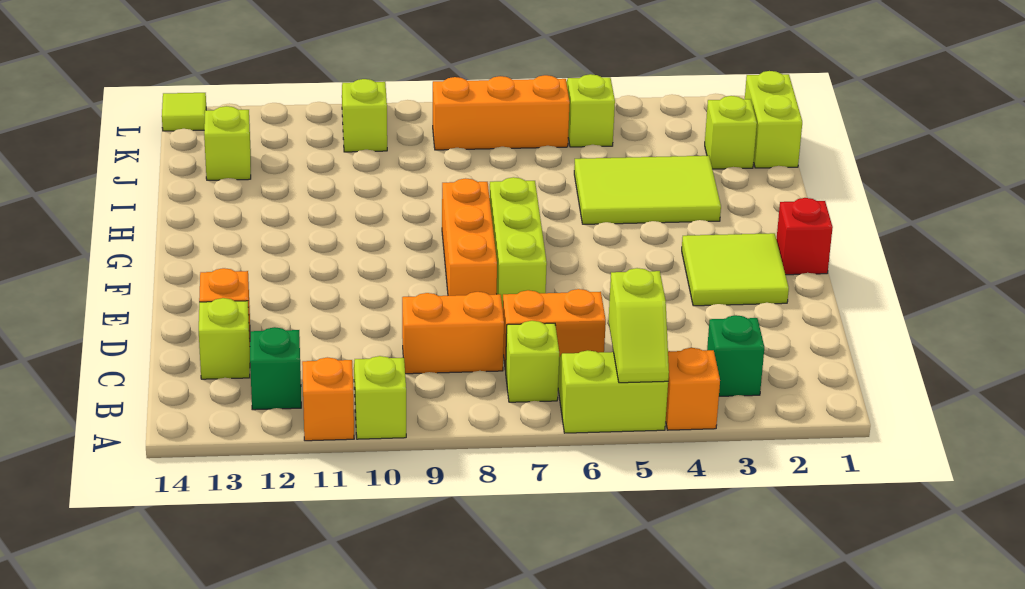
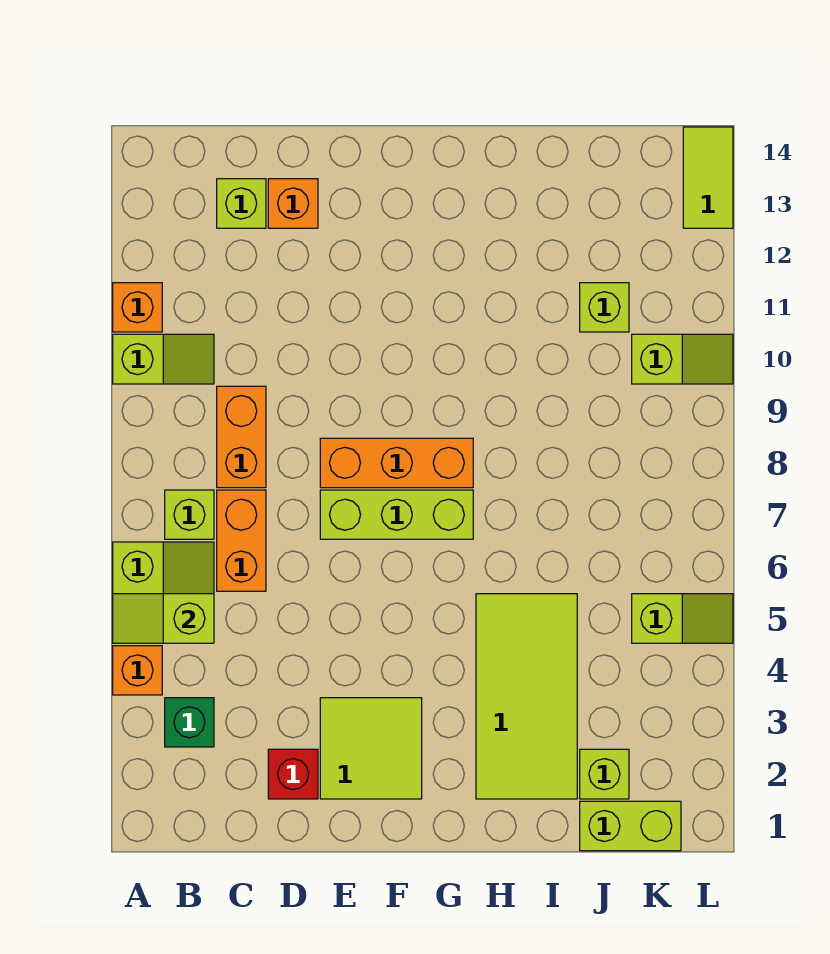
green brick B12 level 1 -> none
red brick F1 level 1 -> red brick D2 level 1
lime tile H3:I5 level 1 -> lime tile H2:I5 level 1
lime brick J13 level 1 -> lime brick J11 level 1
orange brick K6:K8 level 1 -> none
lime tile L14 level 1 -> lime tile L13:L14 level 1

